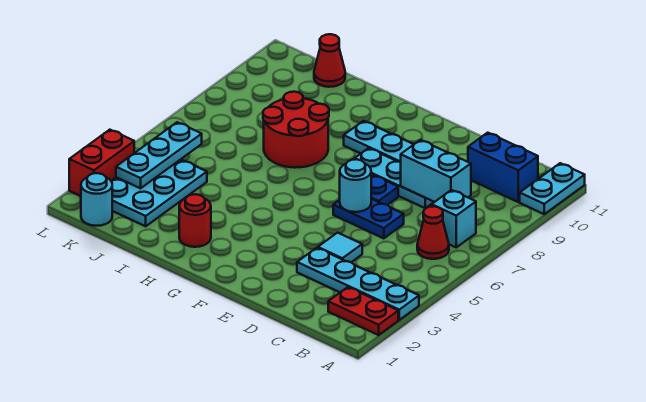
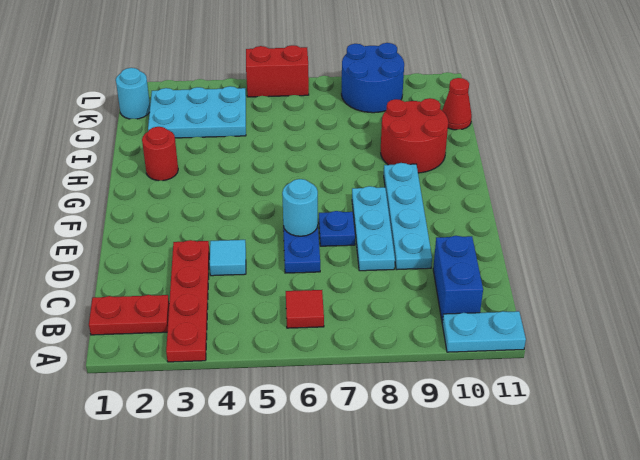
red plate A2:B2 level 1 -> red plate B1:B2 level 1
cyan plate A3:D3 level 1 -> red plate A3:D3 level 1
red cone B6 level 1 -> red tile B6 level 1
cyan brick B7 level 1 -> none
cyan brick C8:D8 level 2 -> none
red round brick H7:I8 level 1 -> red round brick H9:I10 level 1
cyan plate K3:K5 level 2 -> none
none -> blue round brick K8:L9 level 1
red brick L2:L3 level 1 -> red brick L5:L6 level 1

